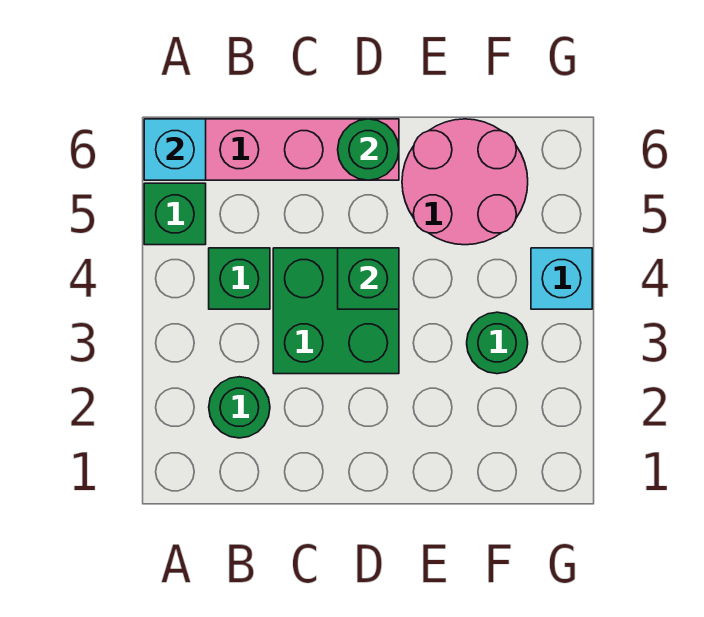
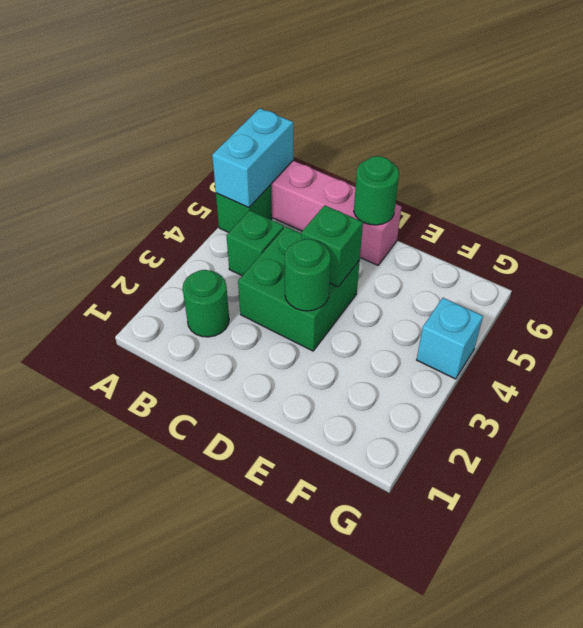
cyan brick A6 level 2 -> cyan brick A5:A6 level 2
pink round brick E5:F6 level 1 -> none
green round brick F3 level 1 -> green round brick D3 level 2

